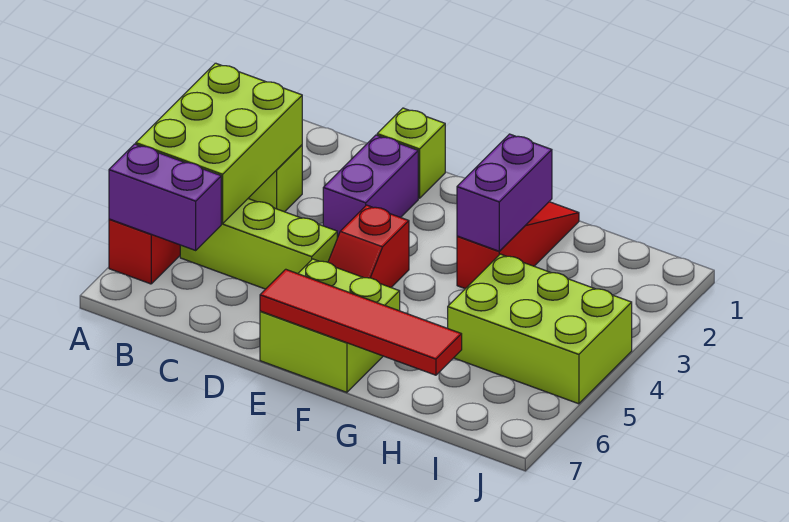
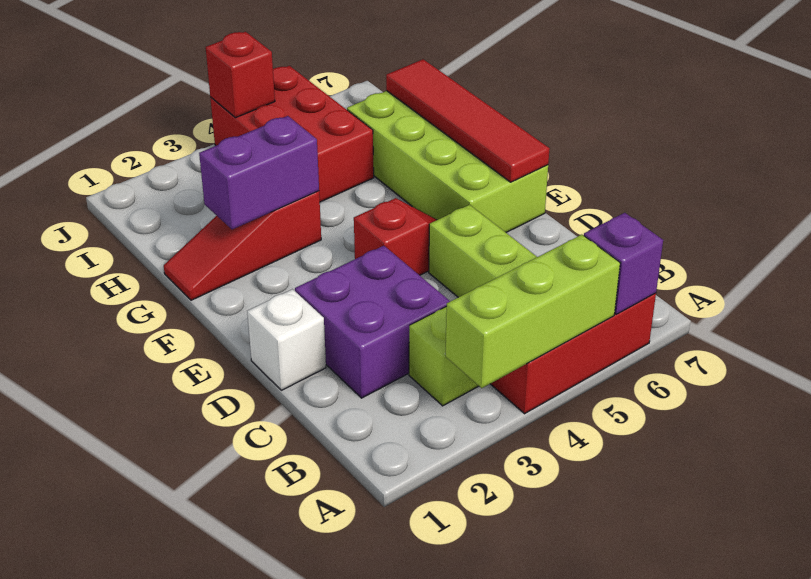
lime brick A3:B5 level 2 -> lime brick A3:A5 level 2
purple brick A6:B6 level 2 -> purple brick A6 level 2
lime brick D1 level 1 -> white brick D1 level 1
purple brick D2:D3 level 1 -> purple brick C2:D3 level 1
lime brick E6:F7 level 1 -> lime brick E6:H7 level 1
lime brick H4:J5 level 1 -> red brick H4:J5 level 1
none -> red brick J4 level 2

